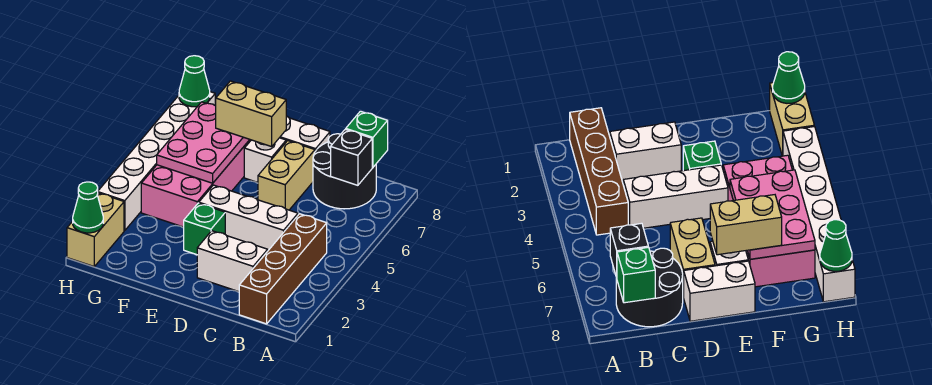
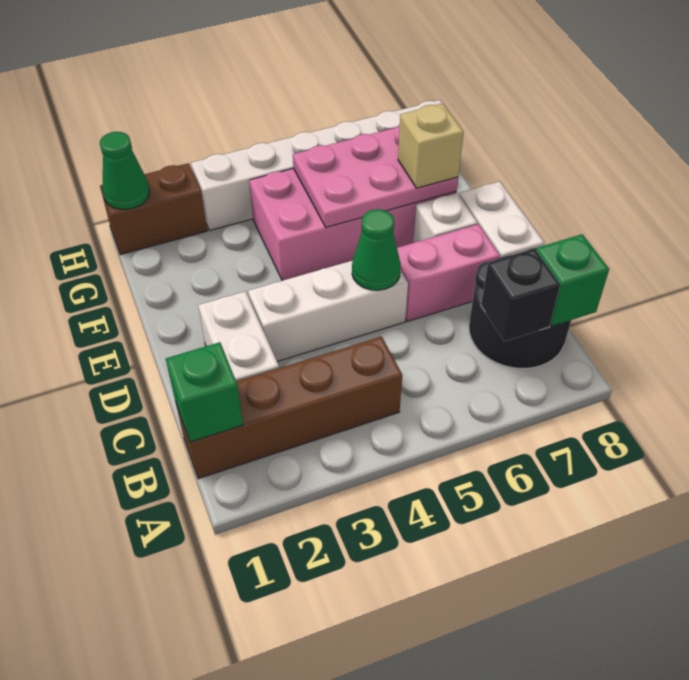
white brick C4:E4 level 1 -> white brick D3:D5 level 1
tan brick D6:D7 level 1 -> pink brick D6:D7 level 1
green brick E3 level 1 -> green brick B1 level 2
tan brick E7:F7 level 3 -> tan brick F7 level 3
tan brick H1:H2 level 1 -> brown brick H1:H2 level 1
green cone H8 level 2 -> green cone D5 level 2

